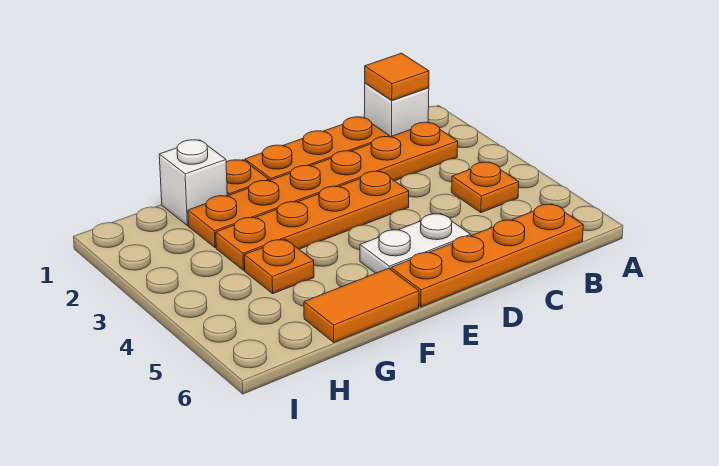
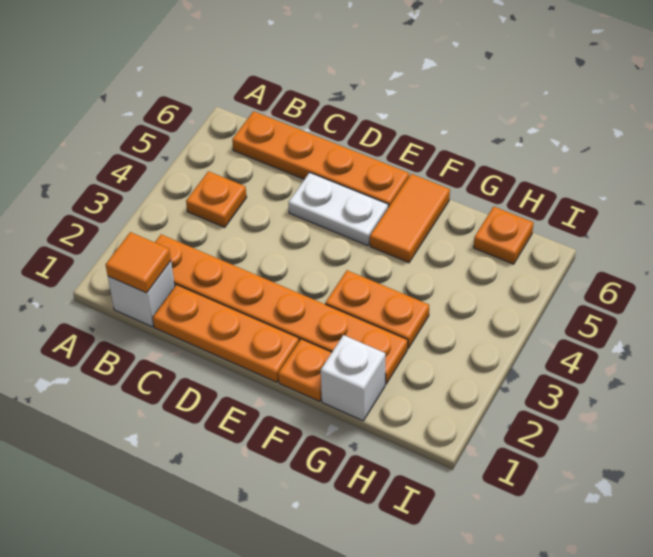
orange plate D3:G3 level 1 -> orange plate F3:G3 level 1
orange tile F6:G6 level 1 -> orange tile F5:F6 level 1
orange plate G4 level 1 -> orange plate H6 level 1

